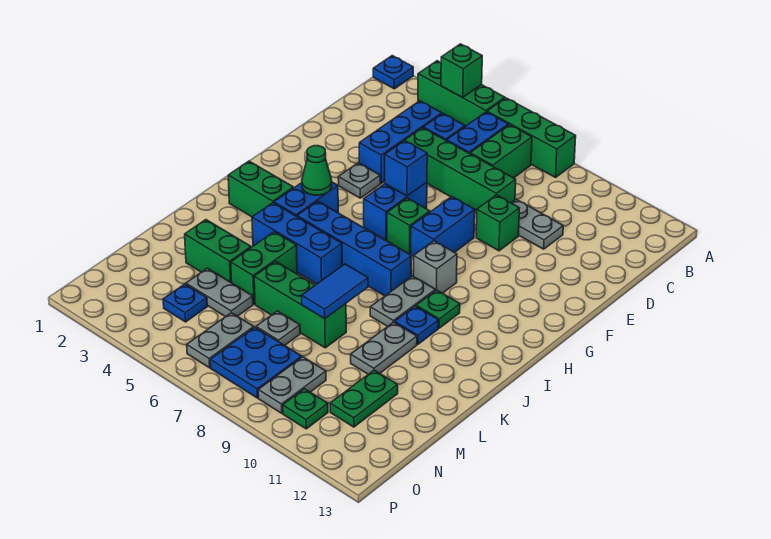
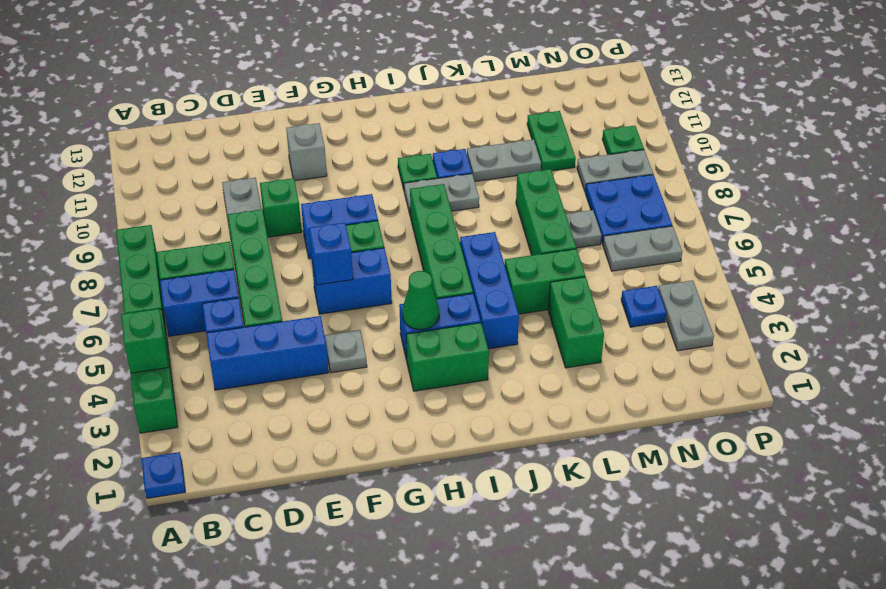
grey brick H9 level 1 -> grey brick F11 level 1
green brick I2:I3 level 1 -> green brick H3:I3 level 1
blue brick I5:I8 level 1 -> green brick I5:I8 level 1
blue tile K8:L8 level 2 -> none
grey plate M4:M5 level 1 -> grey plate O3:O4 level 1
green plate M11:N11 level 1 -> green plate M10:M11 level 1

